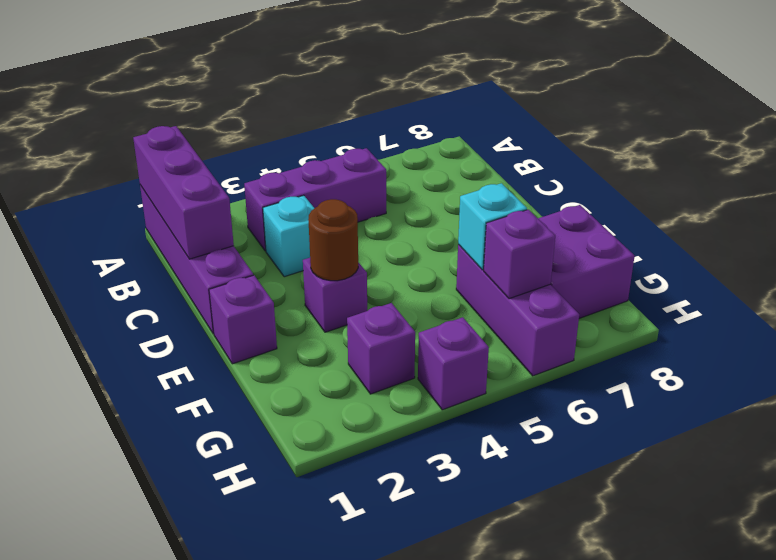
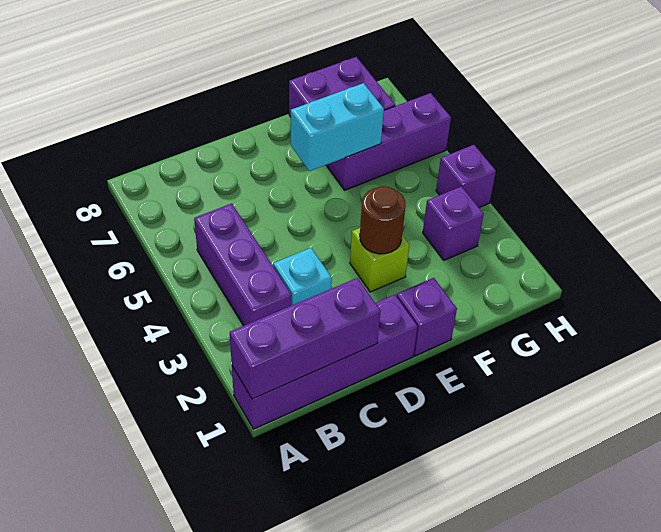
purple brick E3 level 1 -> lime brick E3 level 1
cyan brick F6 level 2 -> cyan brick E6:F6 level 2
purple brick G6 level 2 -> none

